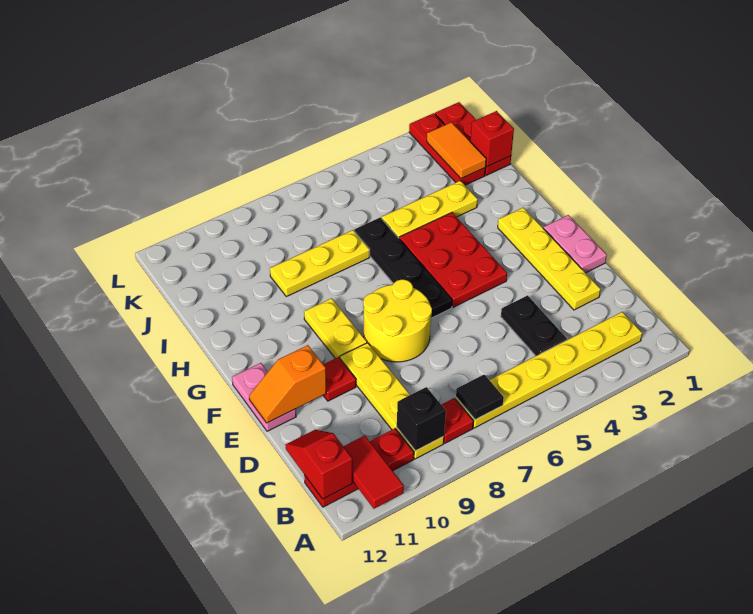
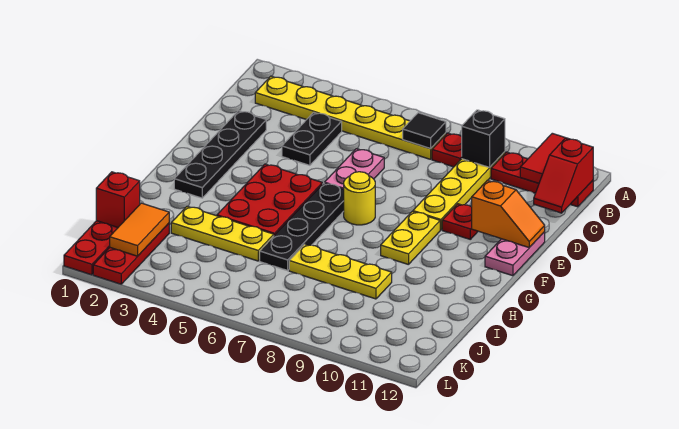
yellow plate D2:G2 level 1 -> black plate D2:G2 level 1
pink plate E1:F1 level 1 -> pink plate D6:E6 level 1
yellow round brick E7:F8 level 1 -> yellow round brick F7 level 1

